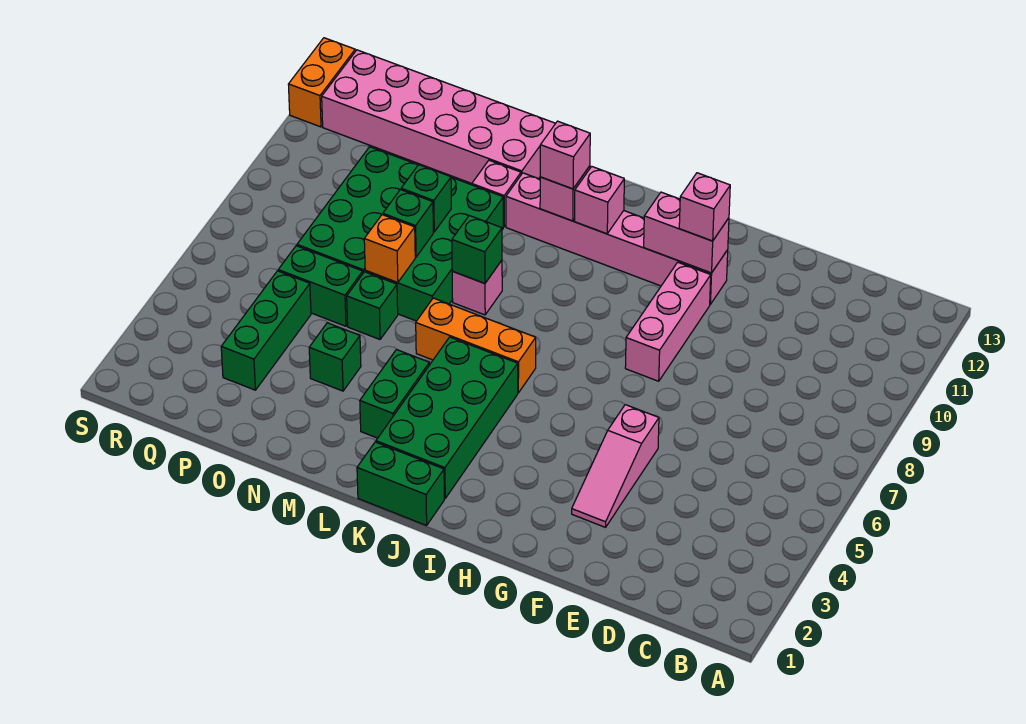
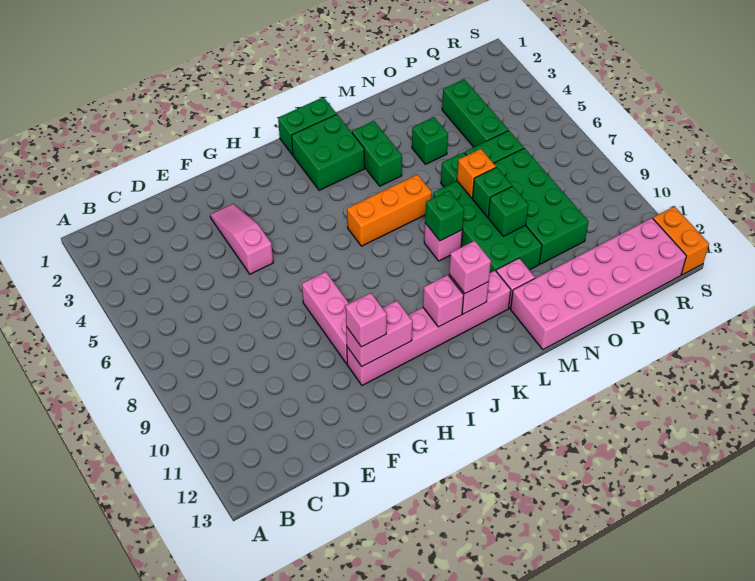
green brick J2:K5 level 1 -> green brick J2:K3 level 1

